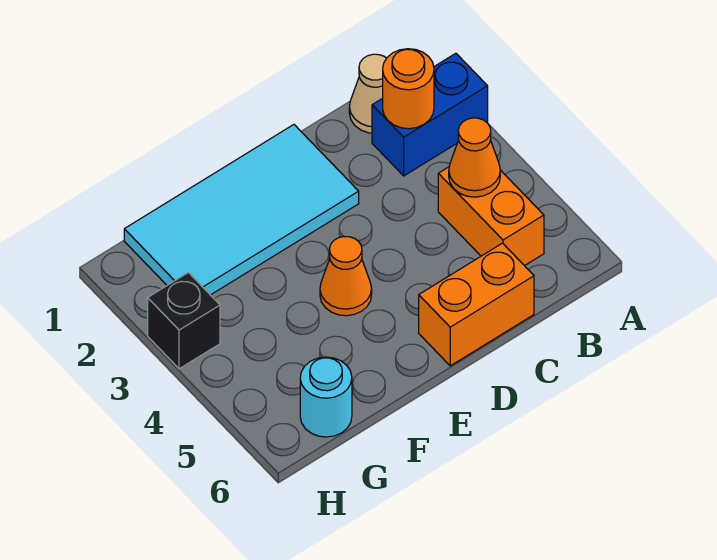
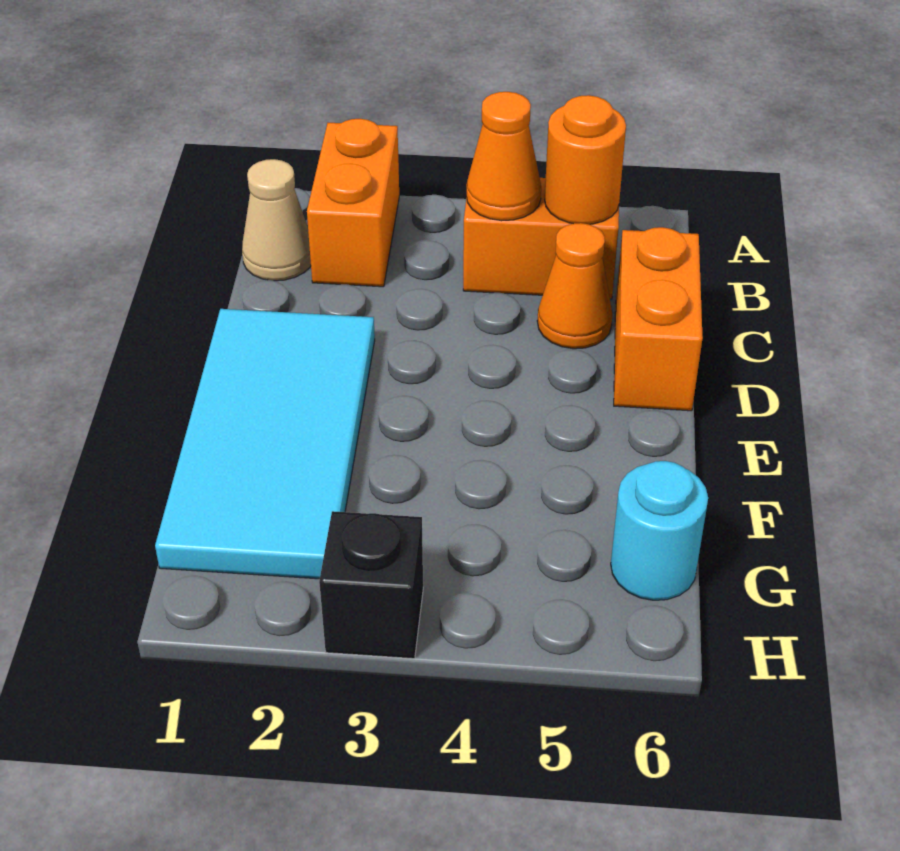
blue brick A2:B2 level 1 -> orange brick A2:B2 level 1
orange round brick B2 level 2 -> orange round brick B5 level 2
orange cone E4 level 1 -> orange cone C5 level 1

